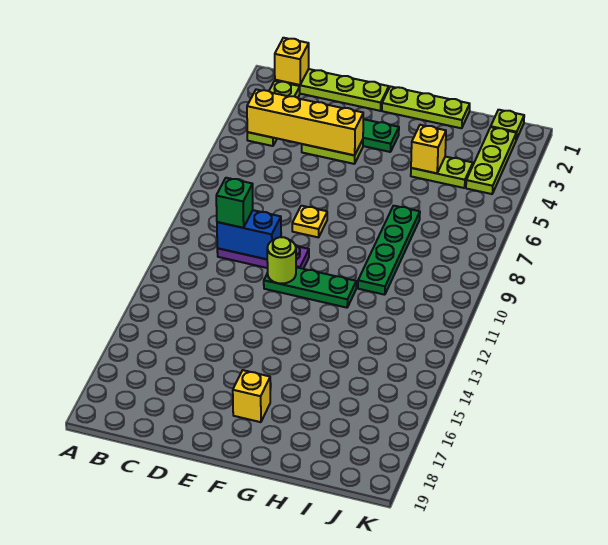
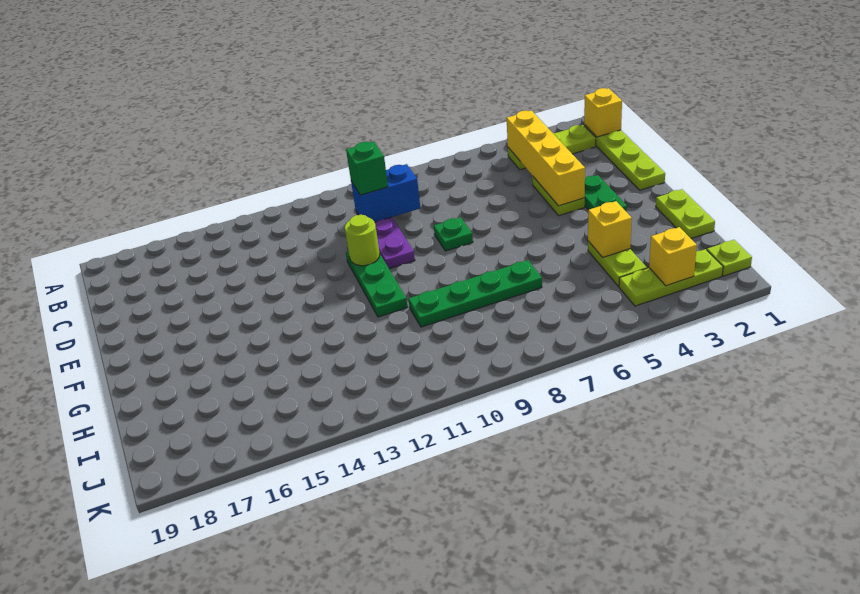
blue brick C10:D10 level 2 -> blue brick C9:C10 level 2
yellow plate E8 level 1 -> green plate E8 level 1
lime plate F1:H1 level 1 -> lime plate G1:H1 level 1
yellow brick F17 level 1 -> yellow brick J3 level 2

